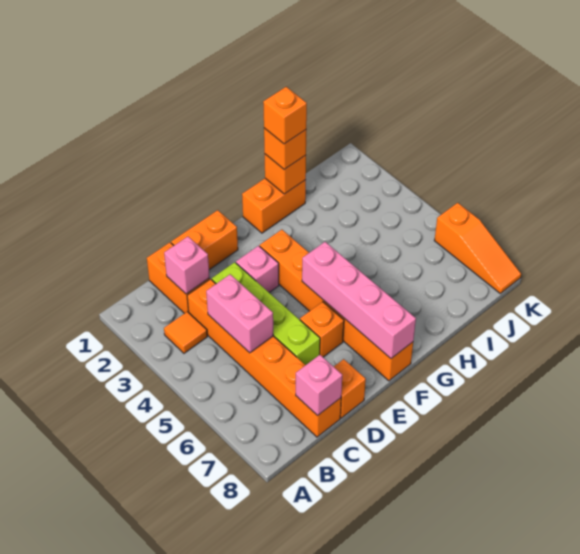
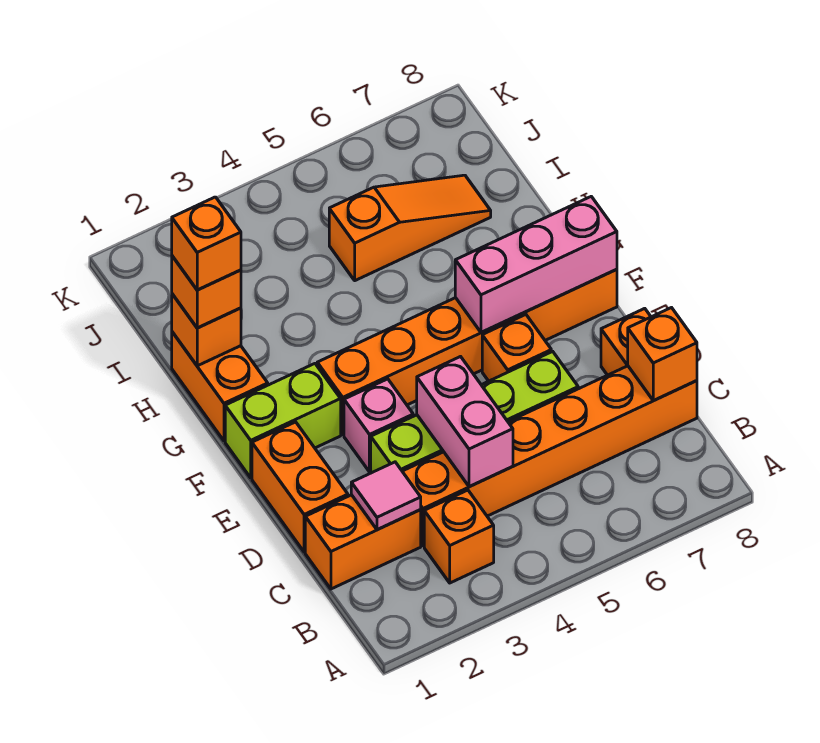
orange tile B3 level 1 -> orange brick B3 level 1
pink brick C2 level 2 -> pink tile C2 level 2
pink brick C4:C5 level 2 -> pink brick C4:D4 level 2
pink brick C8 level 2 -> orange brick C8 level 2
none -> lime brick F1:F2 level 1
pink brick F5:F8 level 2 -> pink brick F6:F8 level 2
orange slope K6:K8 level 1 top 6 -> orange slope I5:I7 level 1 top 5

